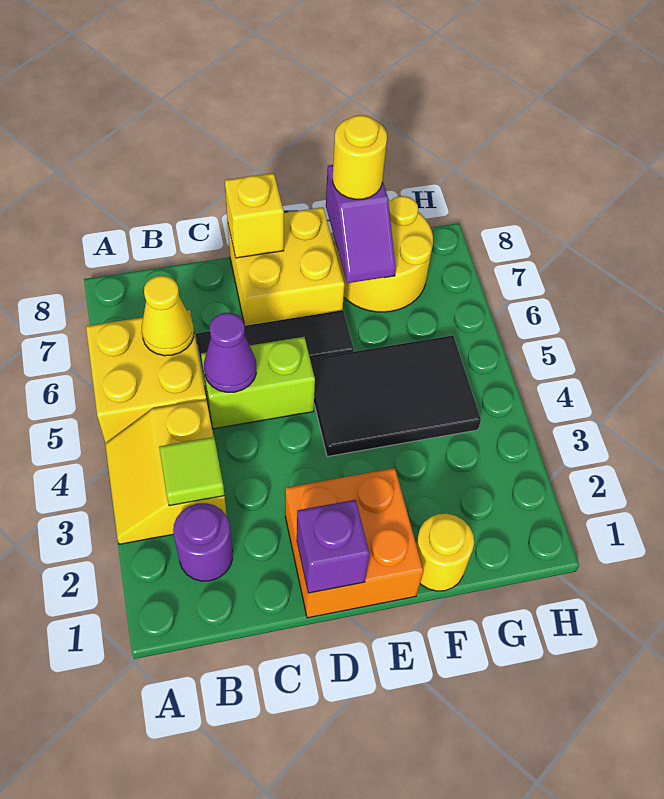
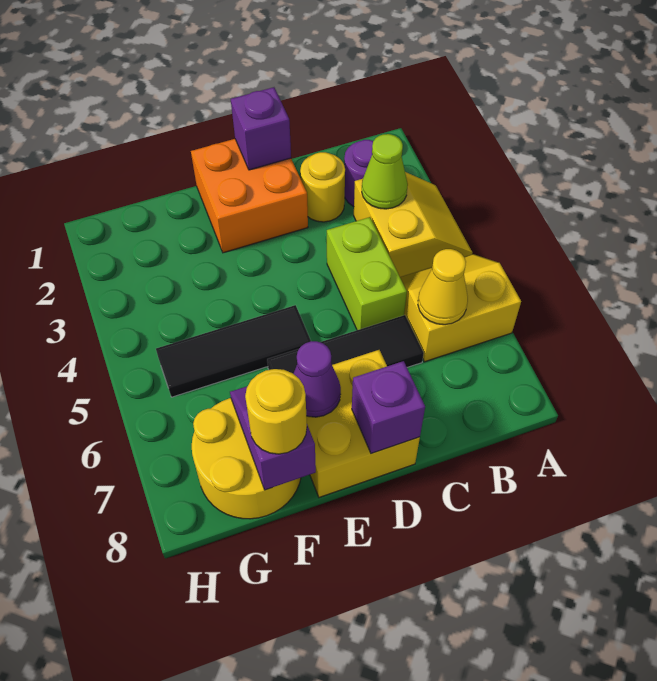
yellow brick A5:B6 level 1 -> yellow slope A5:B6 level 1 top 6
lime tile B3 level 2 -> lime cone B3 level 2
lime brick C5:D5 level 1 -> lime brick C4:C5 level 1
purple cone C5 level 2 -> purple cone E7 level 2
yellow brick D8 level 2 -> purple brick D8 level 2
black tile E4:G5 level 1 -> black tile E5:G5 level 1
yellow round brick F1 level 1 -> yellow round brick C2 level 1

